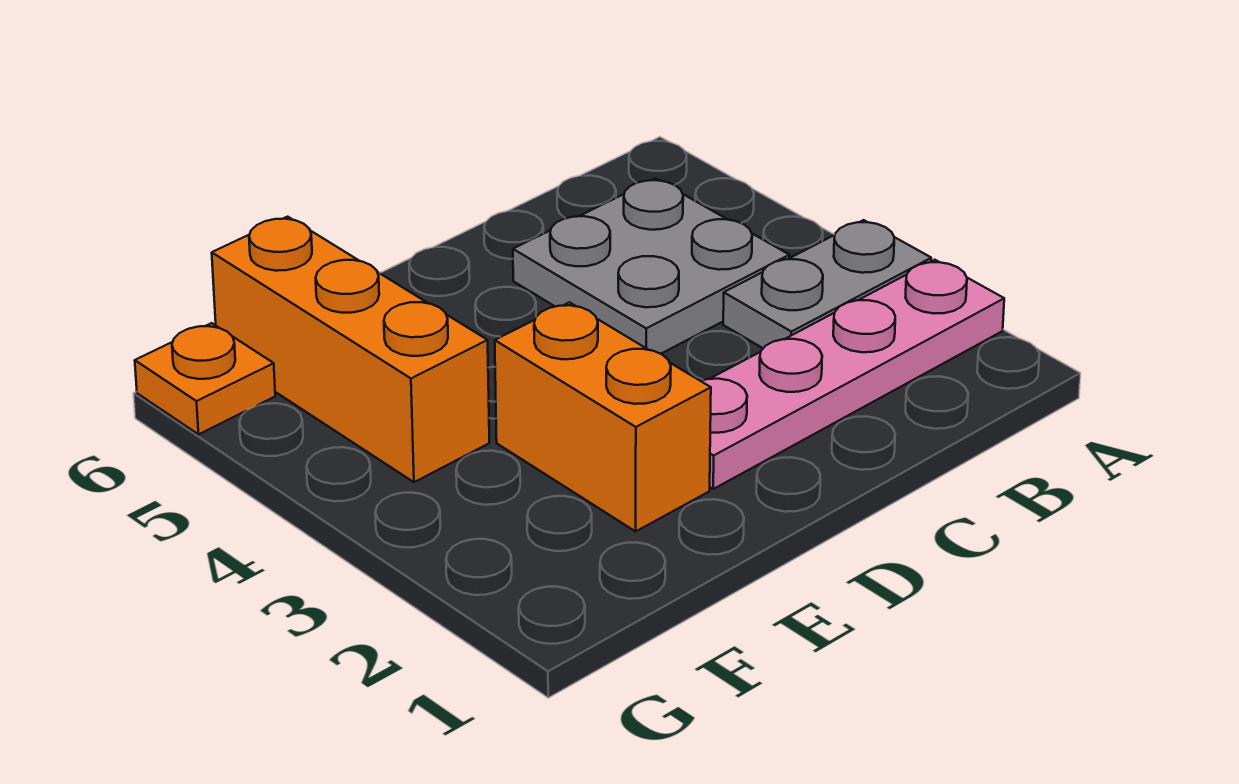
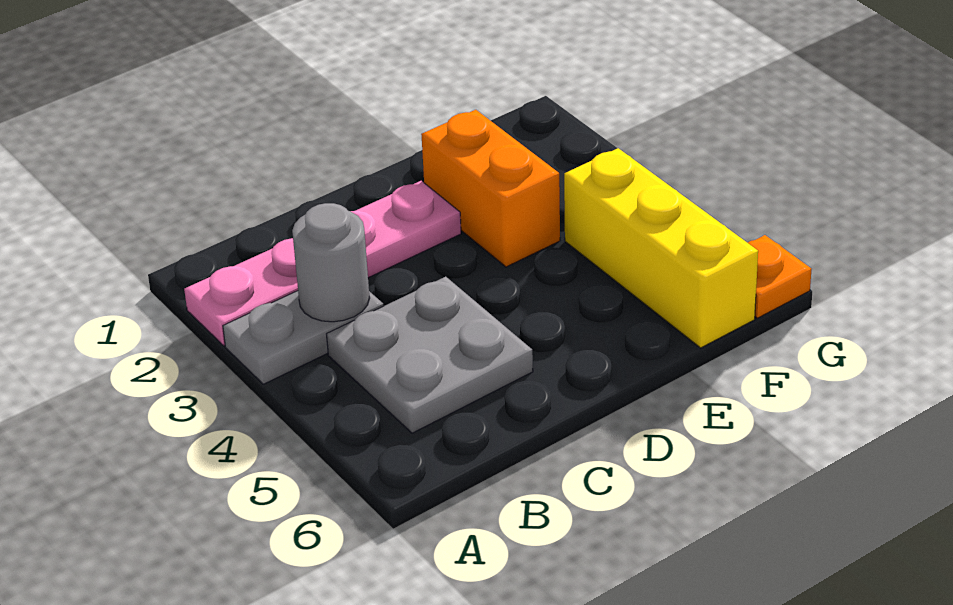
none -> grey round brick B3 level 2
orange brick F4:F6 level 1 -> yellow brick F4:F6 level 1

